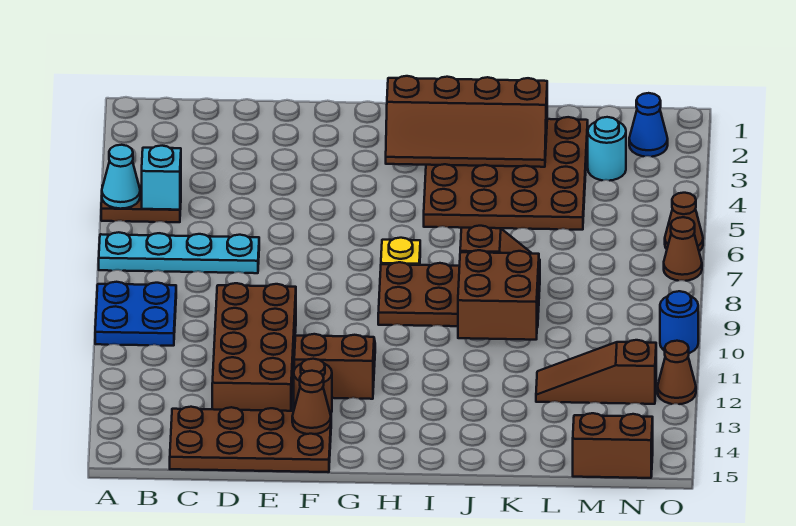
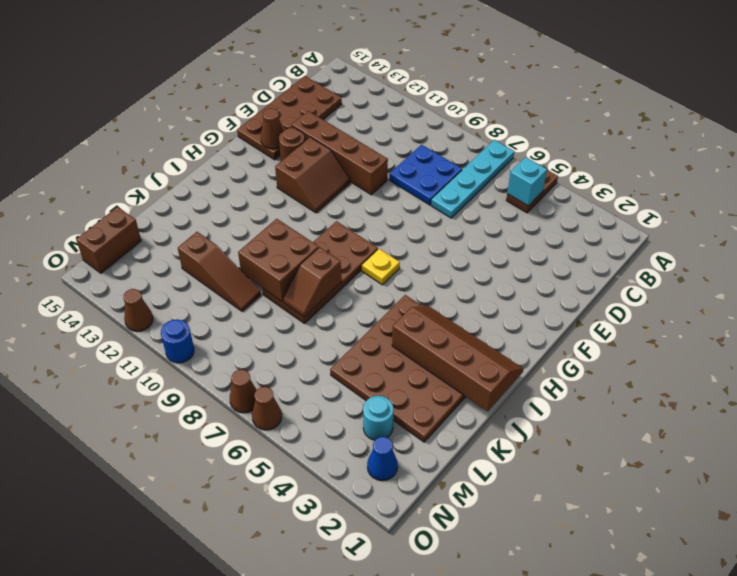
cyan cone A5 level 2 -> none
blue plate A9:B10 level 1 -> blue plate C8:D9 level 1
brown brick D10:E13 level 1 -> brown brick E10:E13 level 1
brown slope H2:K3 level 2 top 2 -> brown slope I1:J4 level 2 top J
brown slope L12:N12 level 1 top N -> brown slope L10:L12 level 1 top 12

